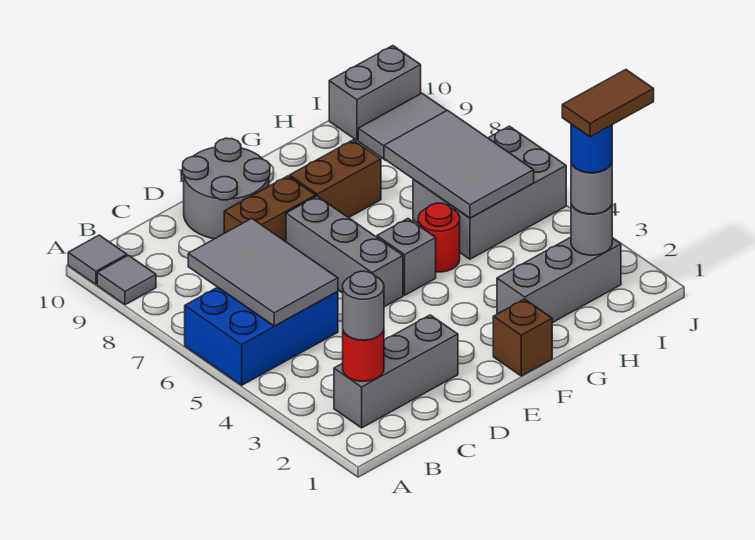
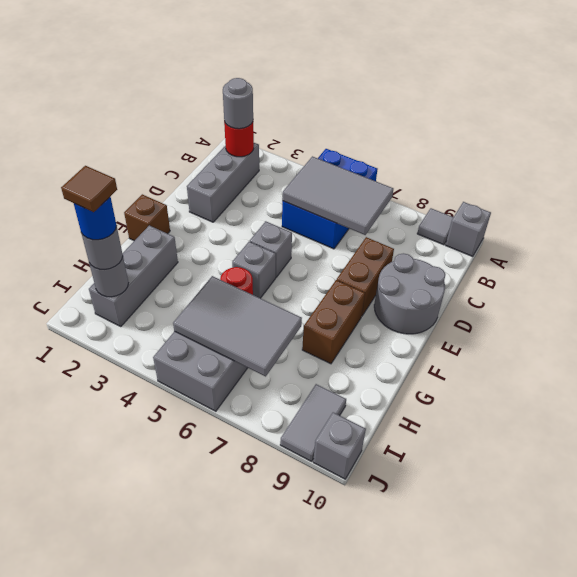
grey tile A10 level 1 -> grey brick A10 level 1
grey brick E5:E7 level 1 -> grey brick E5 level 1
brown tile I2:J2 level 5 -> brown tile I2 level 5
grey brick I10:J10 level 1 -> grey brick J10 level 1

